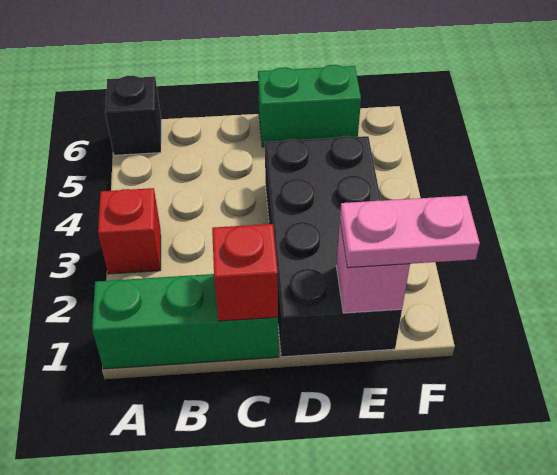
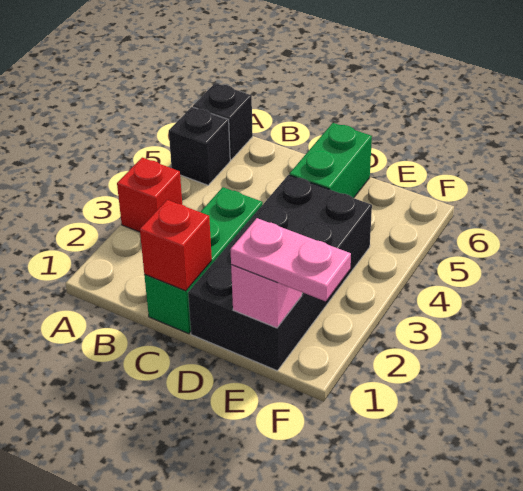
green brick A1:C1 level 1 -> green brick C1:C3 level 1
none -> black brick A5 level 1
green brick D6:E6 level 1 -> green brick D5:D6 level 1

